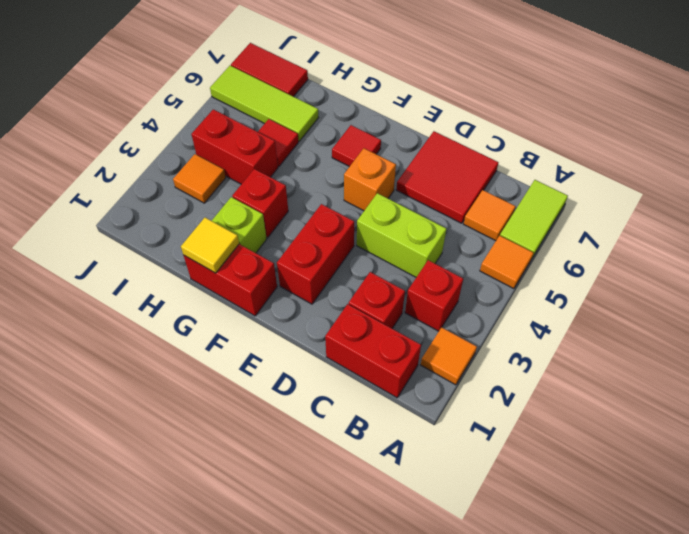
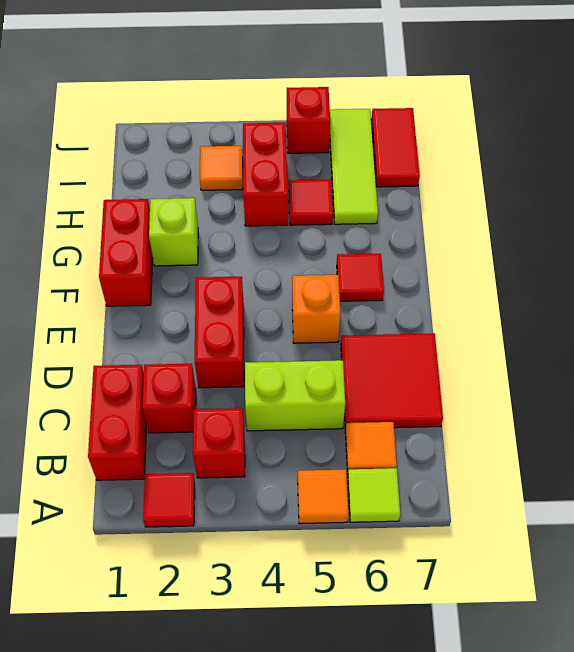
orange tile A2 level 1 -> red tile A2 level 1
lime tile A6:A7 level 1 -> lime tile A6 level 1
lime brick C4:D4 level 1 -> lime brick C4:C5 level 1
red brick E2:E3 level 1 -> red brick D3:E3 level 1
yellow tile G1 level 2 -> none
red brick G3 level 1 -> red brick J5 level 1

